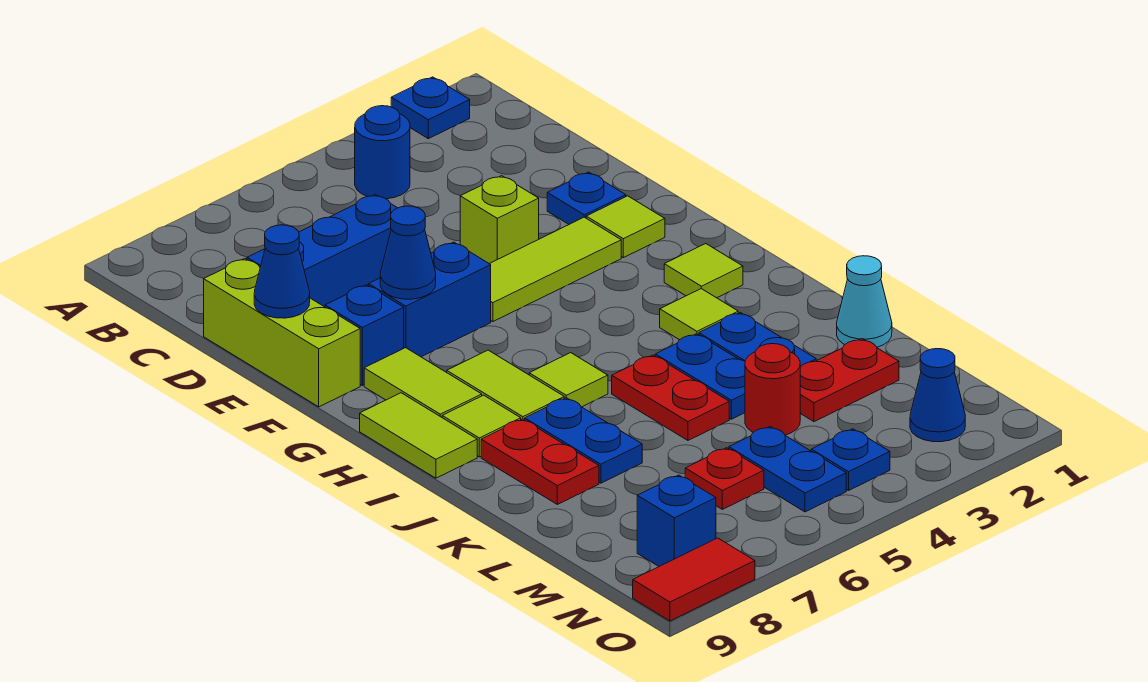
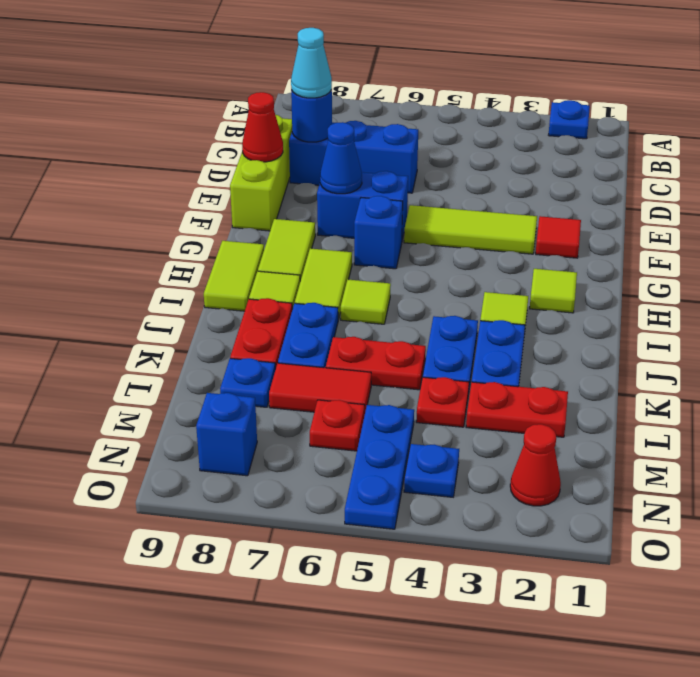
blue round brick B4 level 1 -> blue round brick D8 level 2
blue plate E2 level 1 -> blue plate L8 level 1
lime brick E4 level 1 -> none
blue cone E9 level 2 -> red cone E9 level 2
lime tile F2 level 1 -> red tile F2 level 1
blue brick F8 level 1 -> blue brick G6 level 1
red plate J5:K5 level 1 -> red plate K5:K6 level 1
cyan cone K1 level 1 -> cyan cone D8 level 3
red round brick L4 level 1 -> red plate L4 level 1
blue plate M5:N5 level 1 -> blue plate M5:O5 level 1
blue cone N2 level 1 -> red cone N2 level 1
red tile O8:O9 level 1 -> red tile L6:L7 level 1

